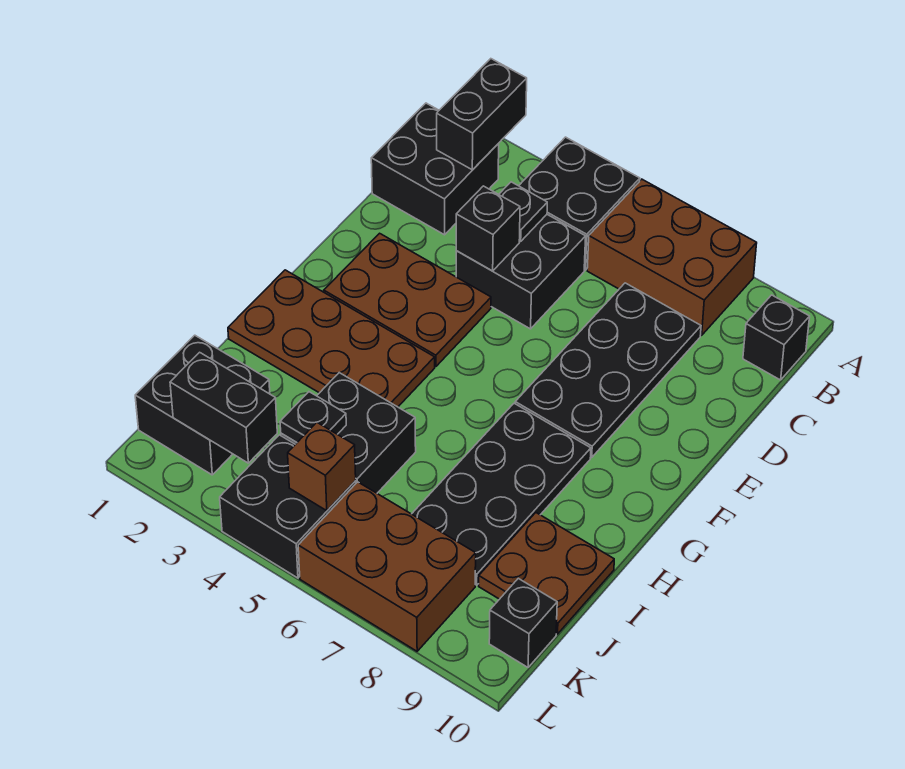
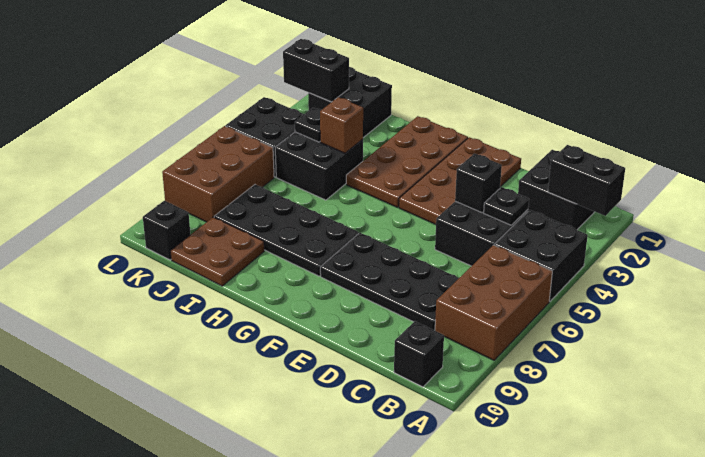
brown plate E2:F4 level 1 -> brown plate E1:F4 level 1
black brick K2:K3 level 2 -> black brick K2:L2 level 2
brown brick K5 level 2 -> brown brick I4 level 2

